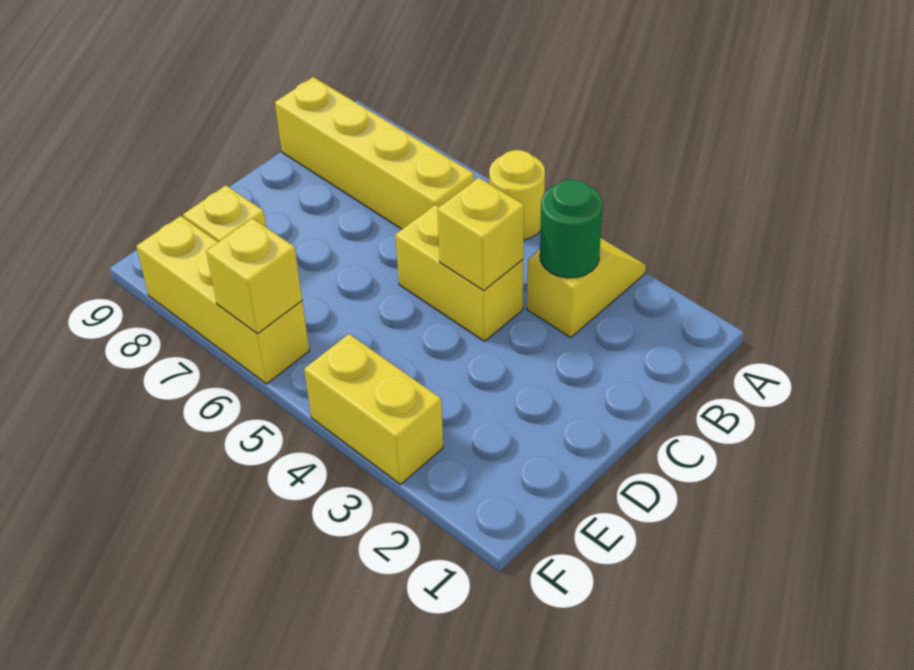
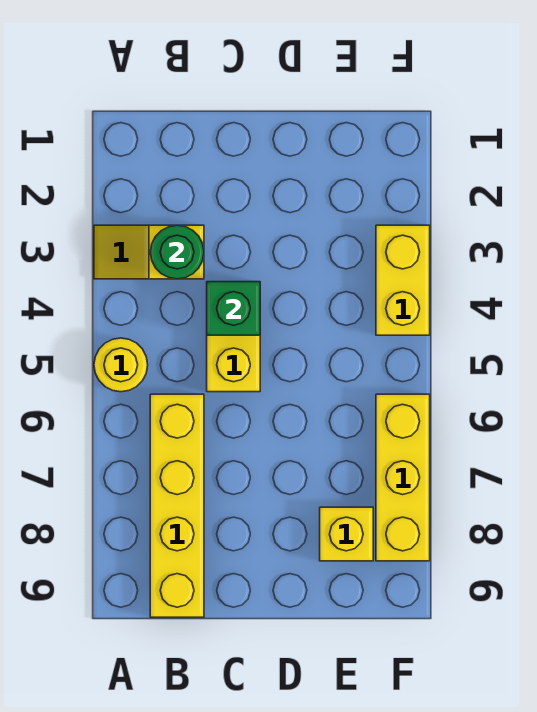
yellow brick C4 level 2 -> green brick C4 level 2
yellow brick F6 level 2 -> none

